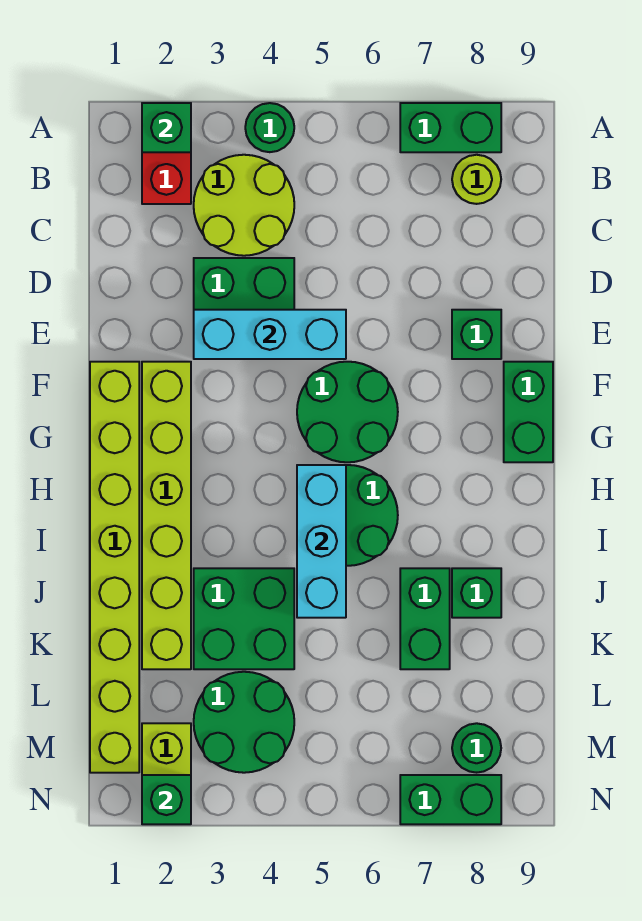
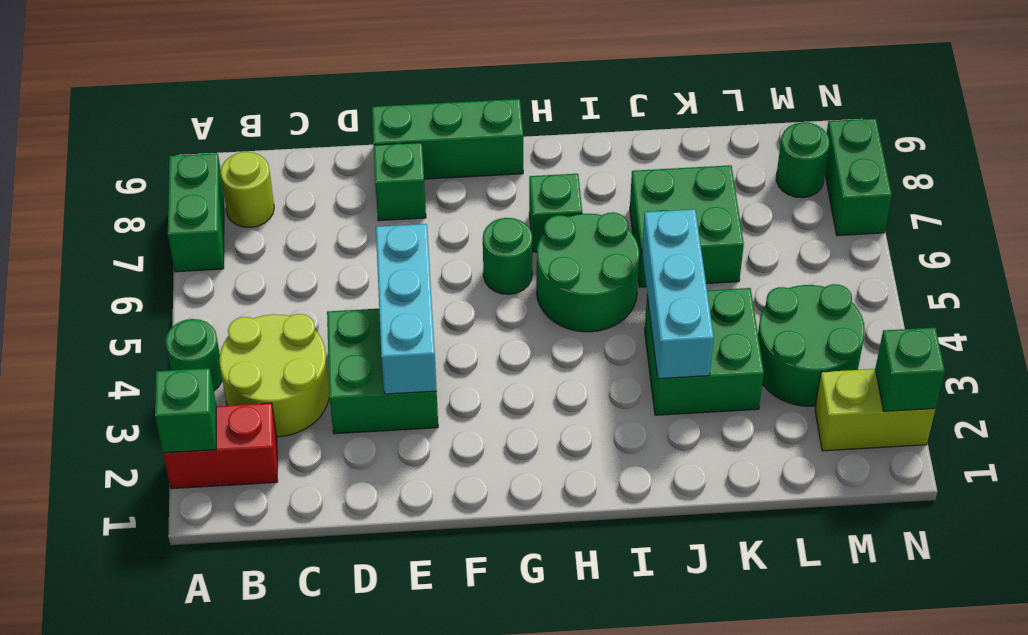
lime brick F1:M1 level 1 -> none
lime brick F2:K2 level 1 -> none
green round brick F5:G6 level 1 -> green round brick G6 level 1
green brick F9:G9 level 1 -> green brick E9:G9 level 1
cyan brick H5:J5 level 2 -> cyan brick J3:J5 level 2
green brick J7:K7 level 1 -> green brick J6:K7 level 1
green brick J8 level 1 -> green brick H7 level 1

